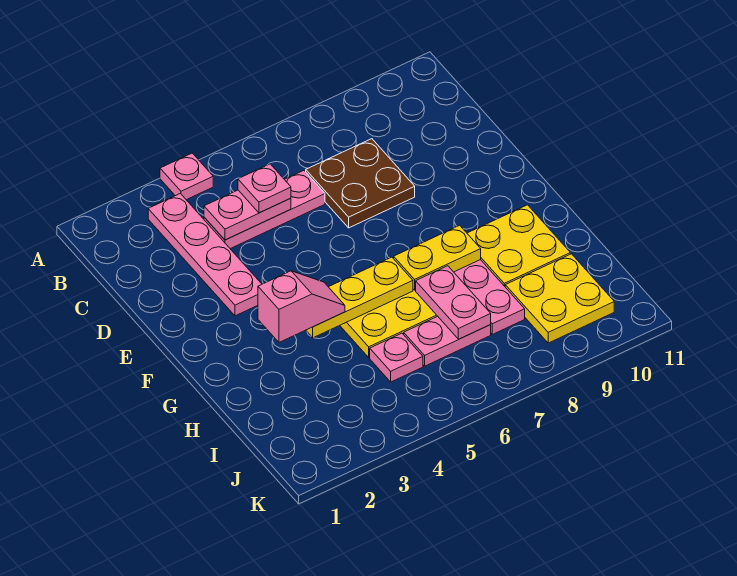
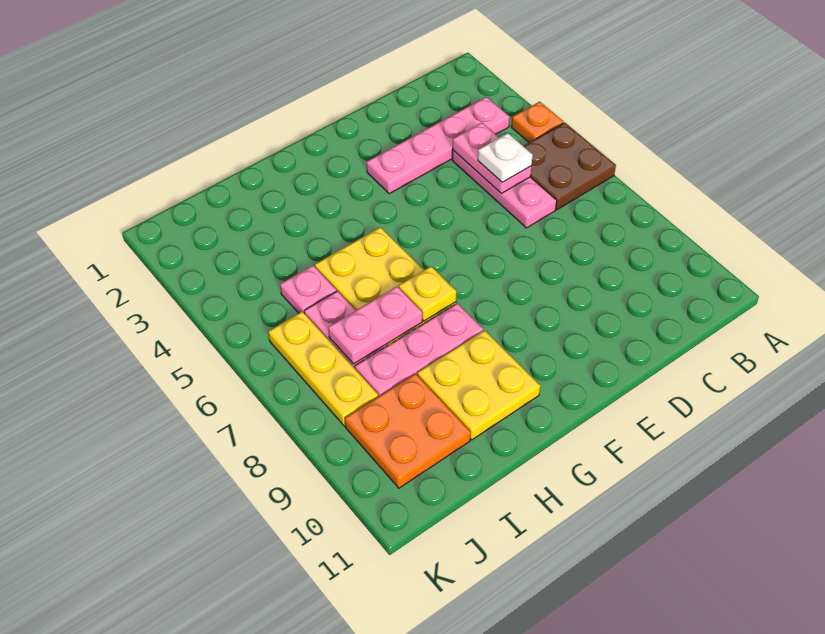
pink plate A4 level 1 -> orange plate A4 level 1
pink plate C5 level 3 -> white plate C5 level 3
brown plate C7:D8 level 1 -> brown plate A5:B6 level 1
pink slope G3:G4 level 3 top 3 -> none
yellow plate G4:G6 level 2 -> yellow plate J6:J8 level 1
yellow plate G7:G8 level 2 -> yellow plate G7 level 2
yellow plate I9:J10 level 1 -> orange plate I9:J10 level 1

